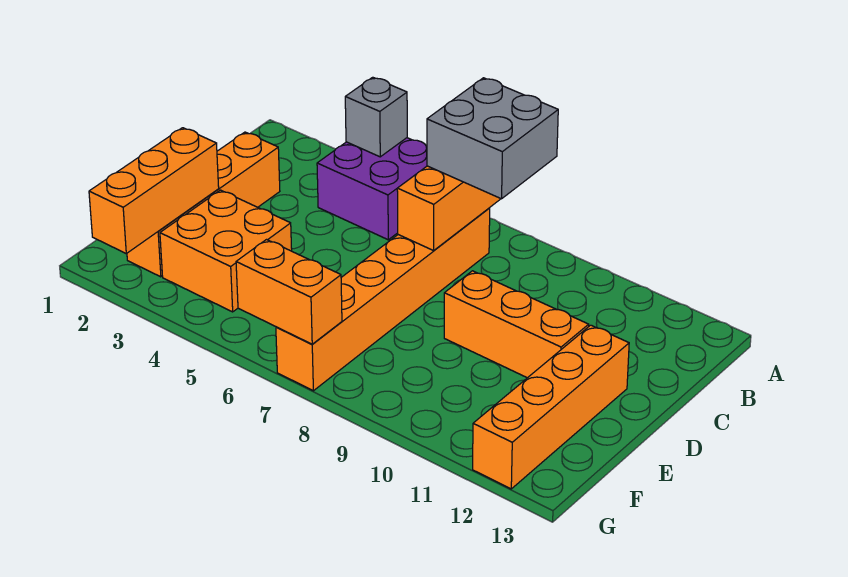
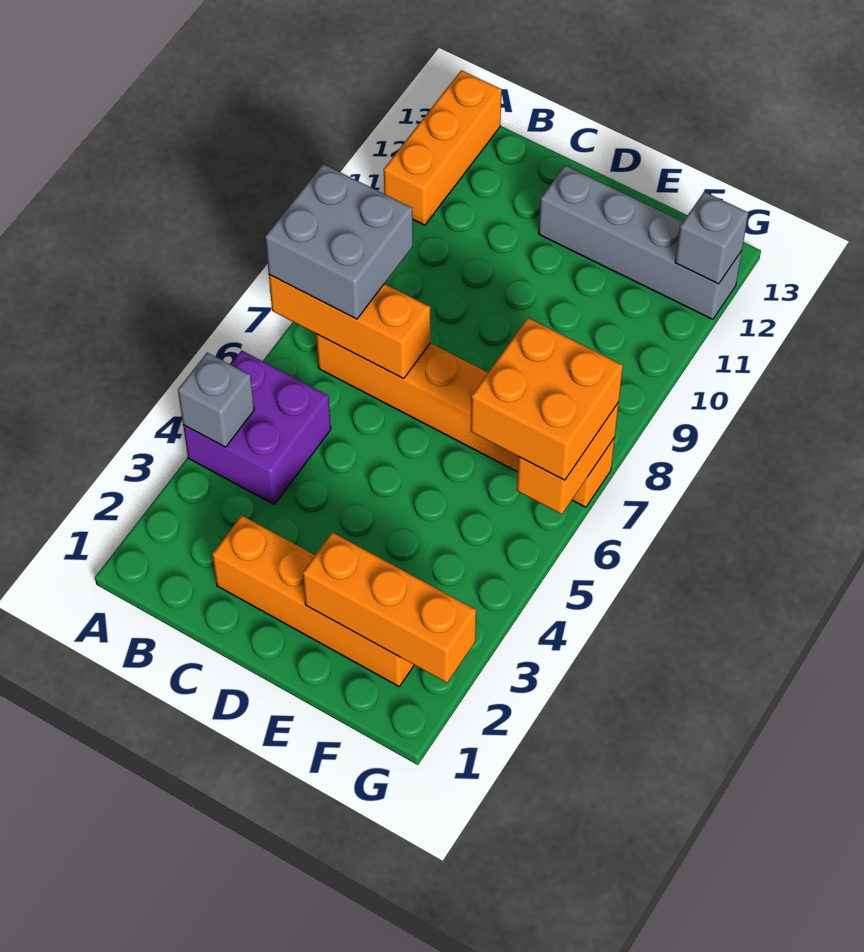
orange brick D9:D11 level 1 -> orange brick A11:A13 level 1
orange brick D12:G12 level 1 -> grey brick D12:G12 level 1
orange brick E3:F4 level 1 -> orange brick F6:G7 level 3
none -> grey brick G12 level 2

